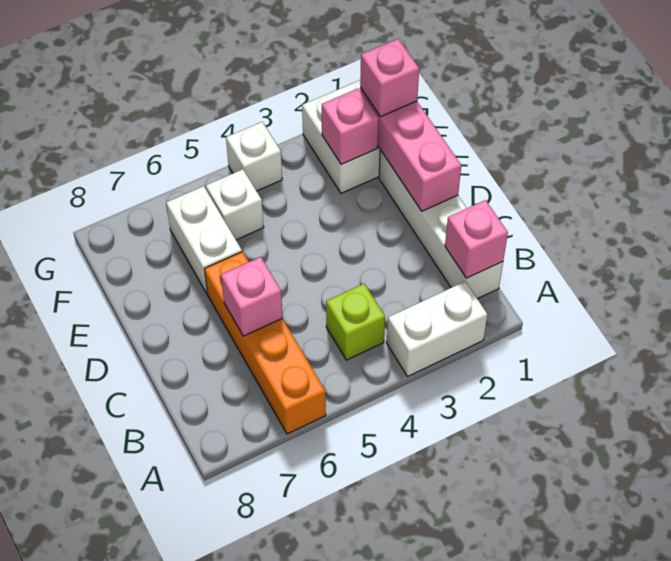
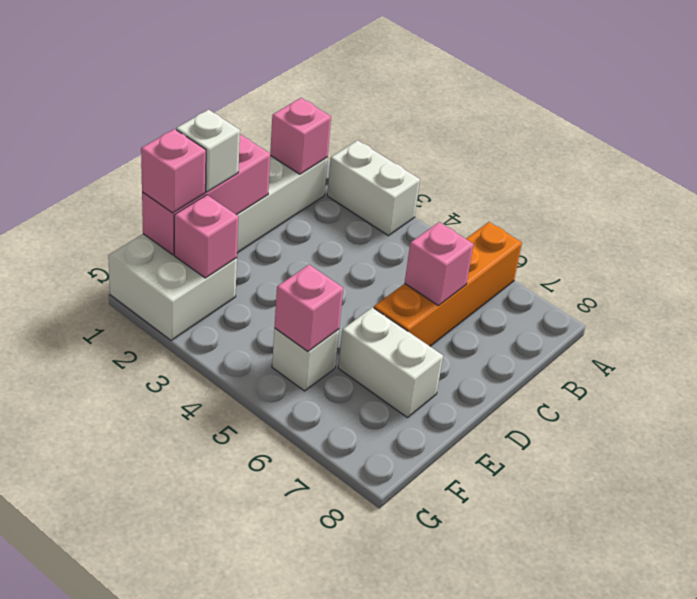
lime brick B4 level 1 -> none
white brick E6:F6 level 1 -> white brick E6:E7 level 1
none -> pink brick F5 level 2
white brick G4 level 1 -> white brick E1 level 3

